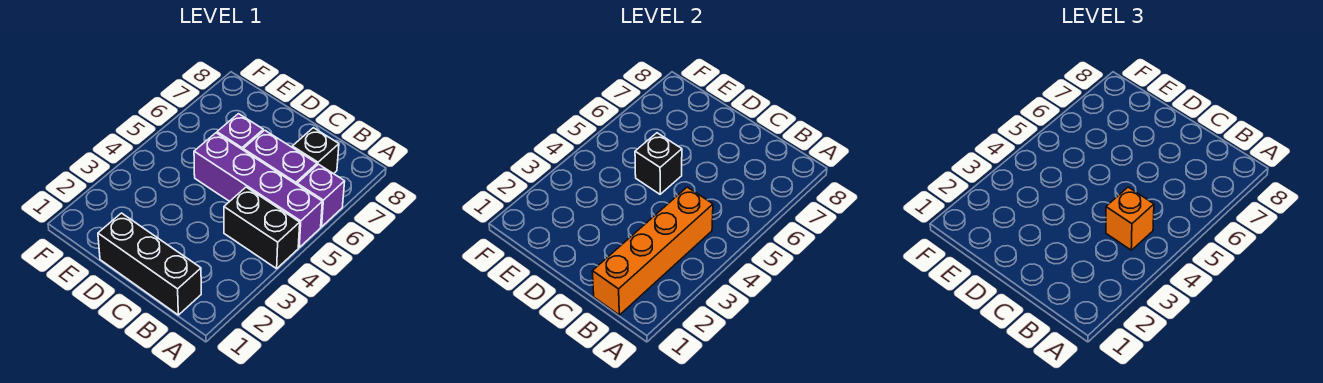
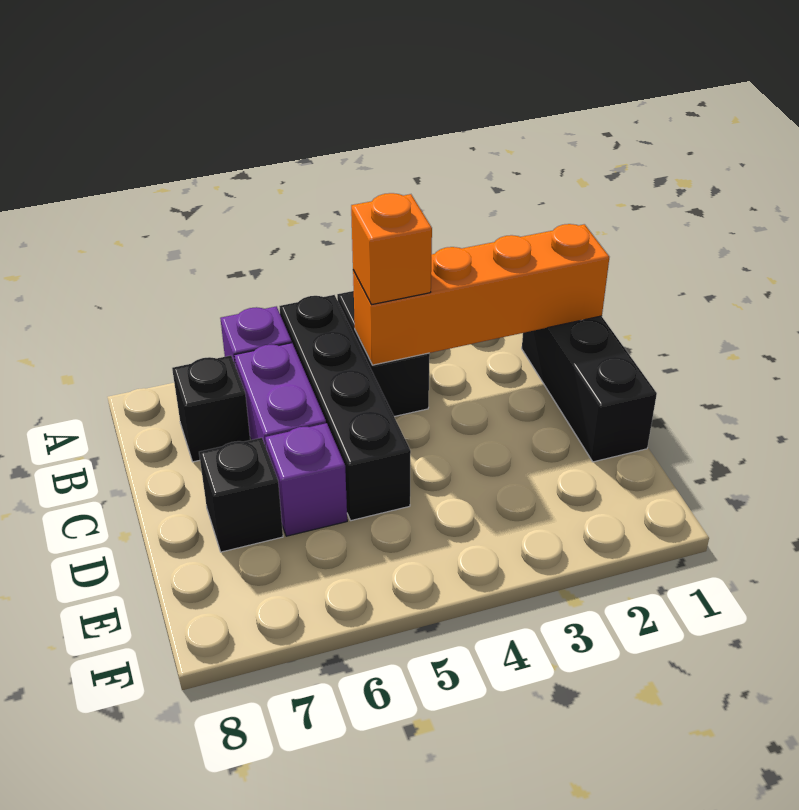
purple brick A5:D5 level 1 -> black brick A5:D5 level 1
black brick D5 level 2 -> black brick D7 level 1

